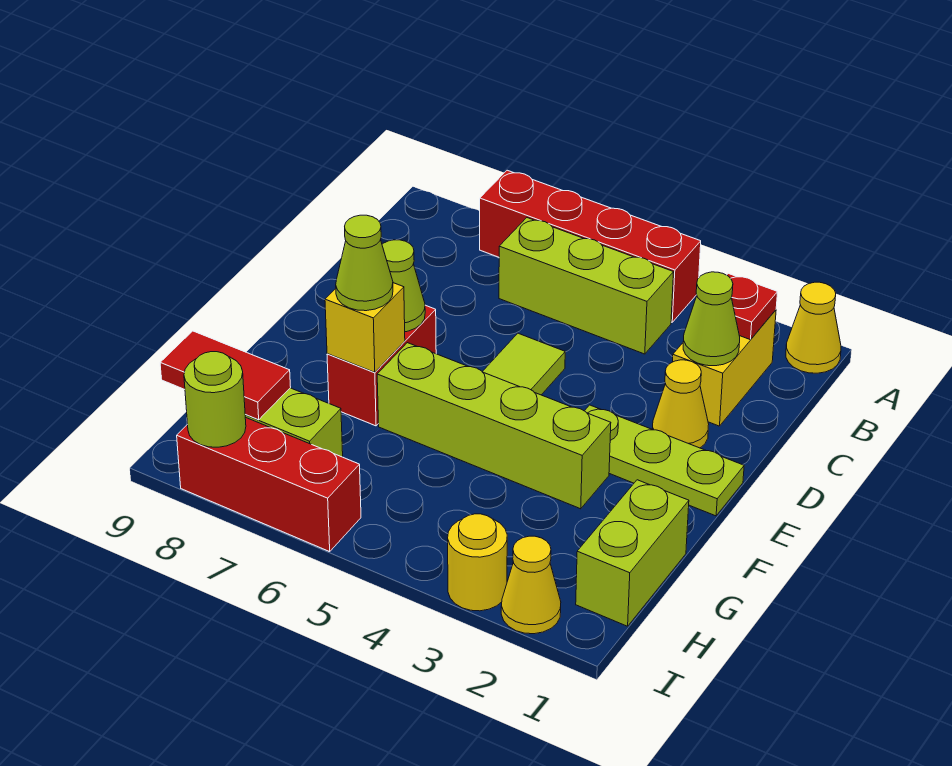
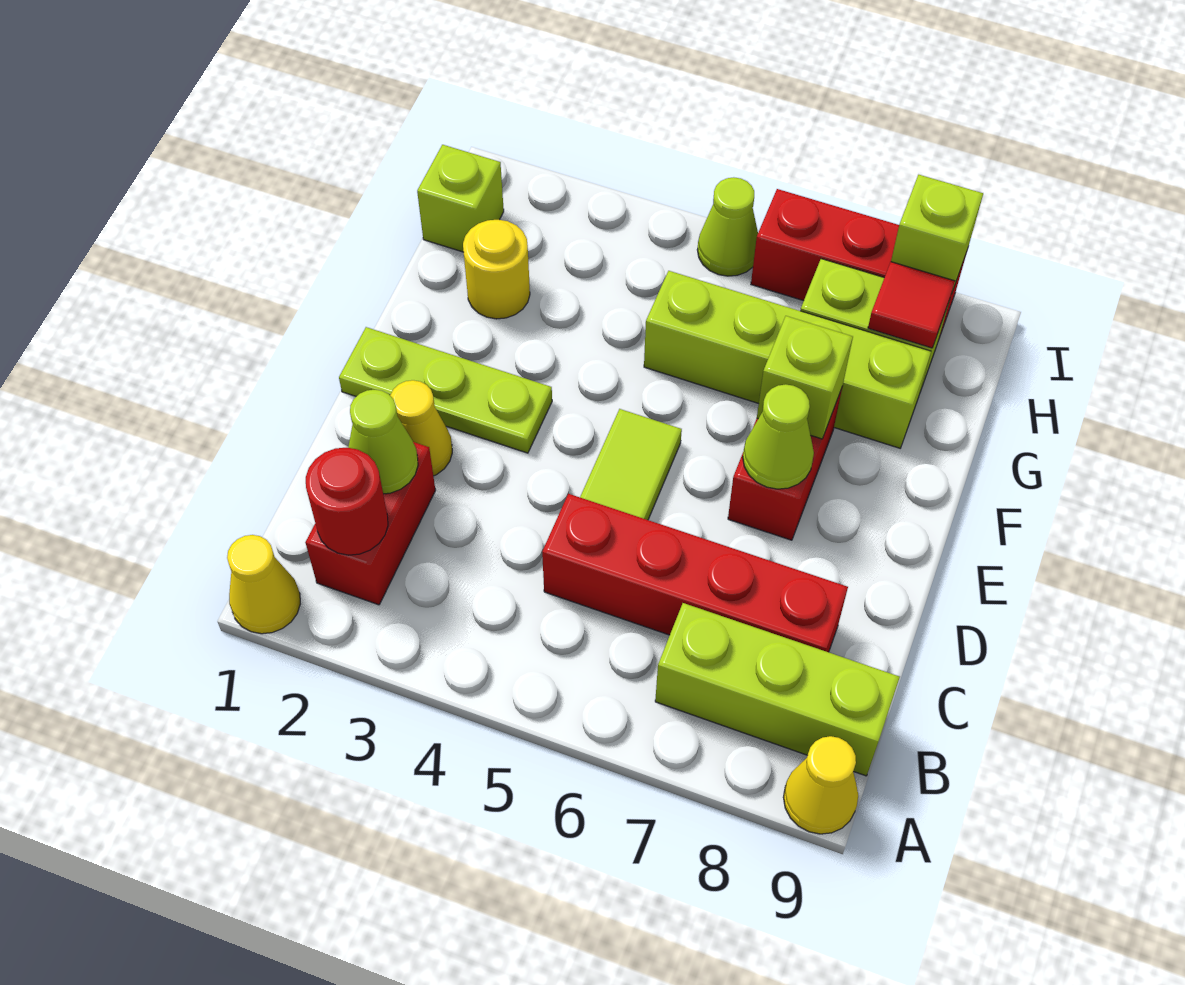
red brick A4:A7 level 1 -> red brick C5:C8 level 1
yellow brick B2:C2 level 1 -> red brick B2:C2 level 1
red plate B2 level 2 -> red round brick B2 level 2
lime brick B4:B6 level 1 -> lime brick B7:B9 level 1
lime brick F3:F6 level 1 -> lime brick G5:G8 level 1
yellow brick F7 level 2 -> lime brick F7 level 2
lime cone F7 level 3 -> lime cone I5 level 1
lime brick G1:H1 level 1 -> lime brick H1 level 1
red tile H8:H9 level 2 -> red tile H8 level 2
yellow cone I2 level 1 -> yellow cone A9 level 1
yellow round brick I3 level 1 -> yellow round brick G2 level 1
lime round brick I8 level 2 -> lime brick I8 level 2

